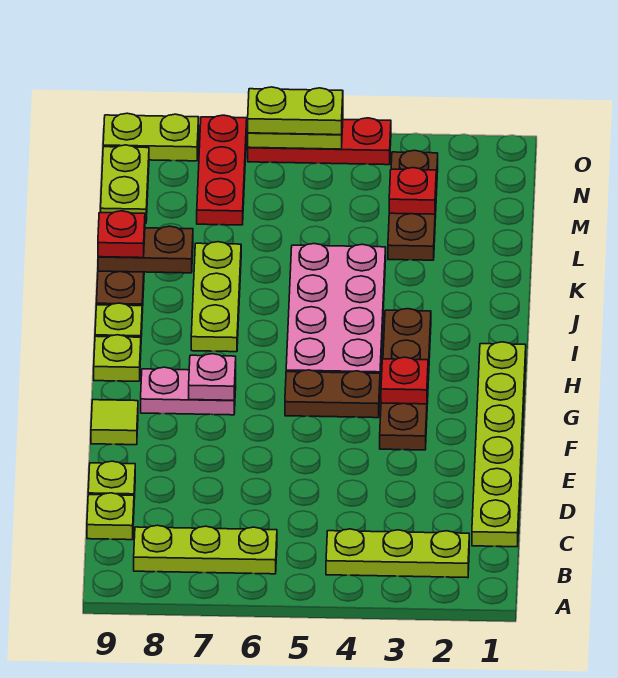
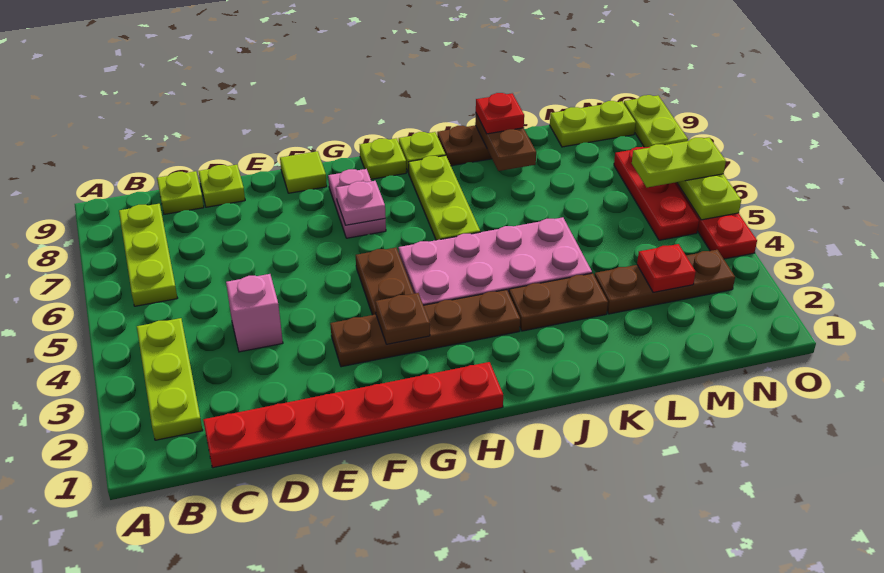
lime plate C1:H1 level 1 -> red plate C1:H1 level 1
none -> pink brick D4 level 1
red plate G3 level 2 -> brown plate G3 level 2
lime plate I7:K7 level 1 -> lime plate I6:I8 level 1
none -> brown plate J3:K3 level 1
red plate M7:O7 level 1 -> red plate N5:N7 level 1
lime plate O5:O6 level 3 -> lime plate N6:O6 level 3

